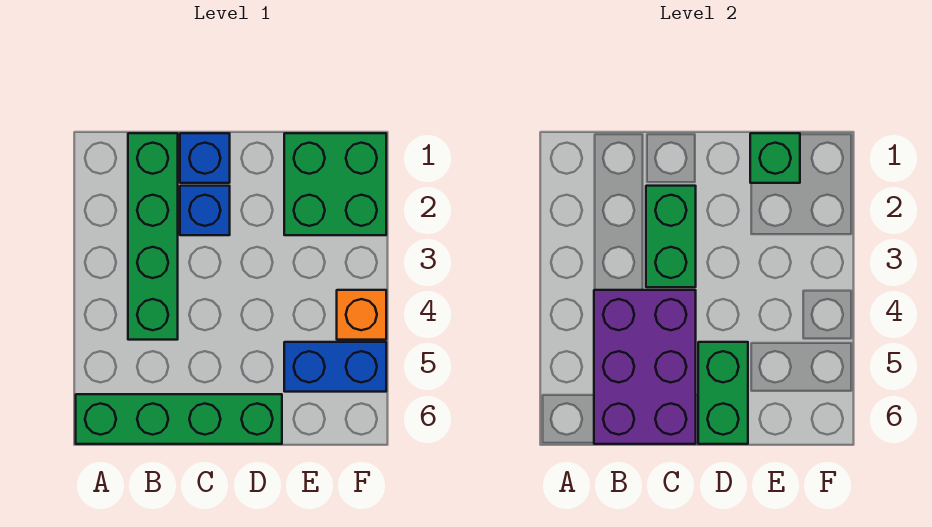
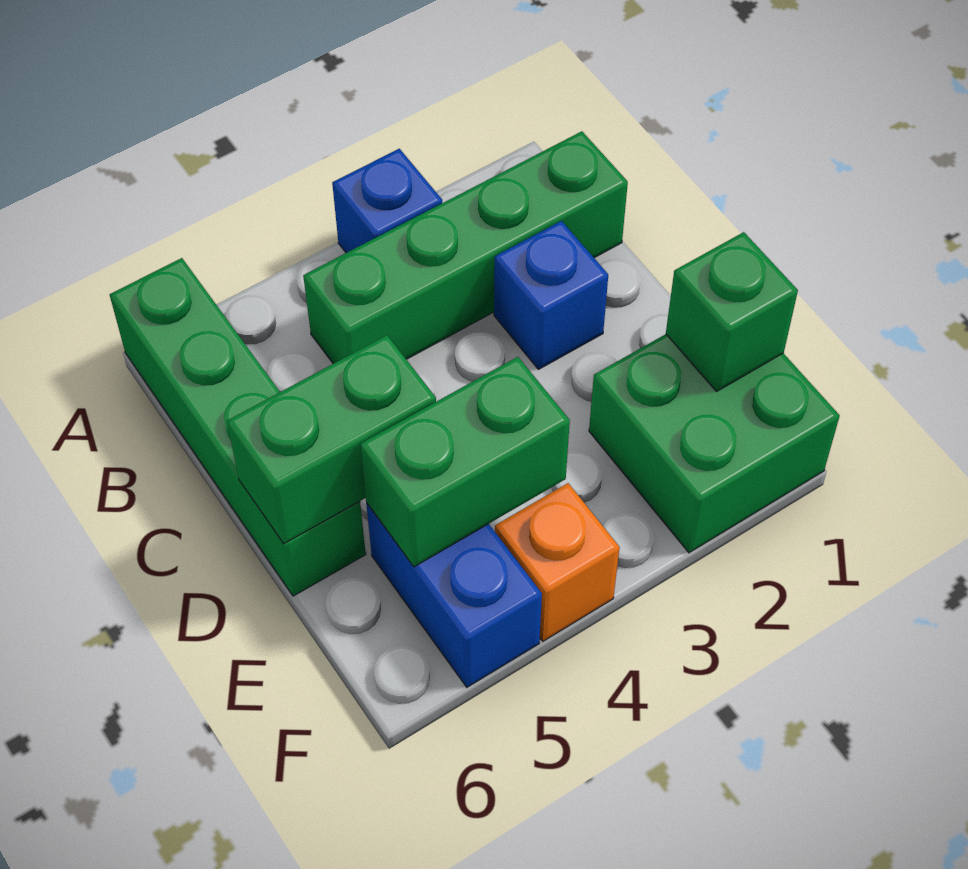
purple brick B4:C6 level 2 -> none
blue brick C1 level 1 -> blue brick A3 level 1
green brick C2:C3 level 2 -> green brick E4:E5 level 2

